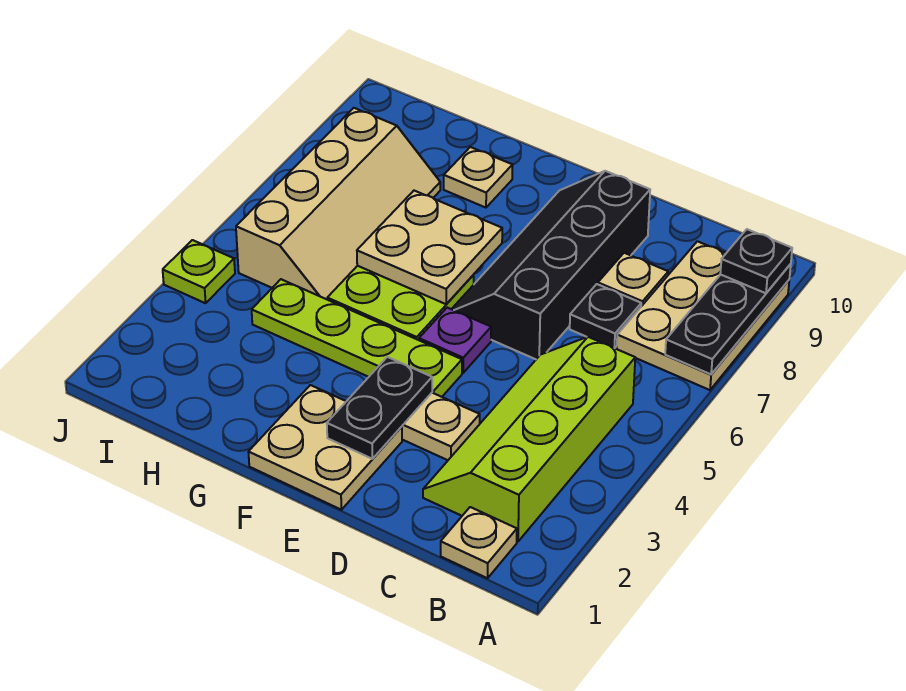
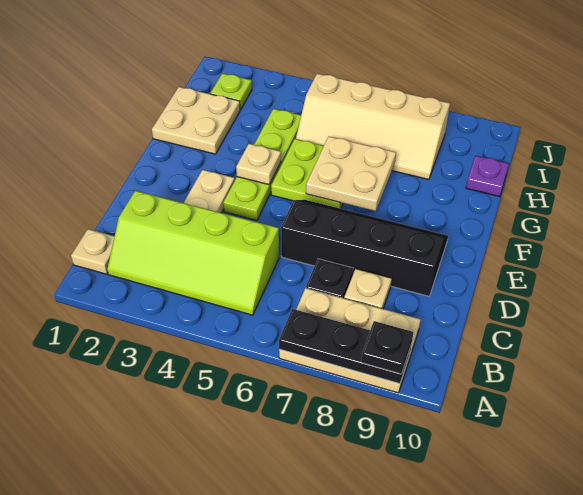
lime slope B2:C5 level 1 top B -> lime slope B2:C5 level 1 top C
tan plate E1:F2 level 1 -> tan plate G1:H2 level 1
black plate E2:E3 level 2 -> none
purple plate E5 level 1 -> purple plate H10 level 1
tan plate G9 level 1 -> tan plate F4 level 2
lime plate J4 level 1 -> lime plate I2 level 1

